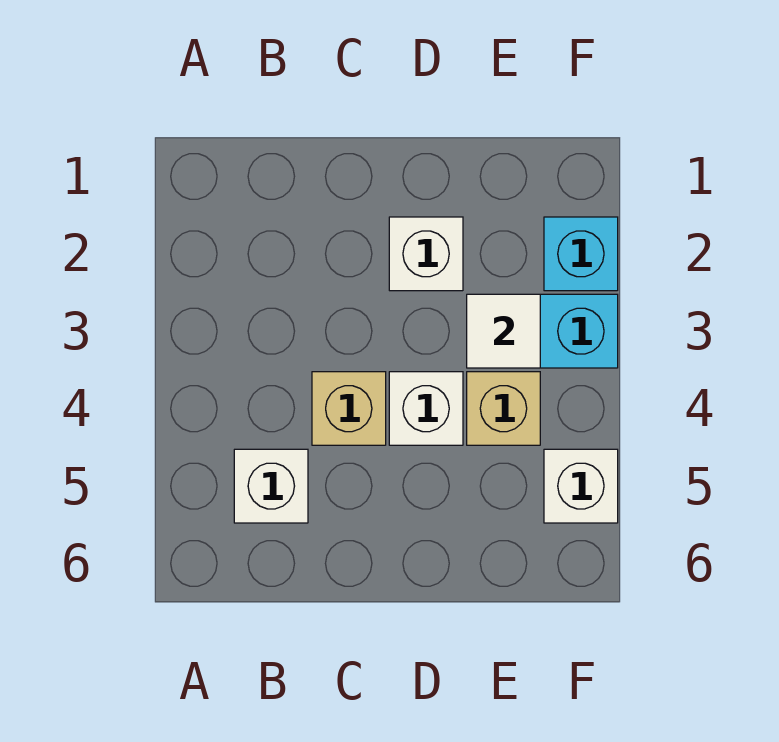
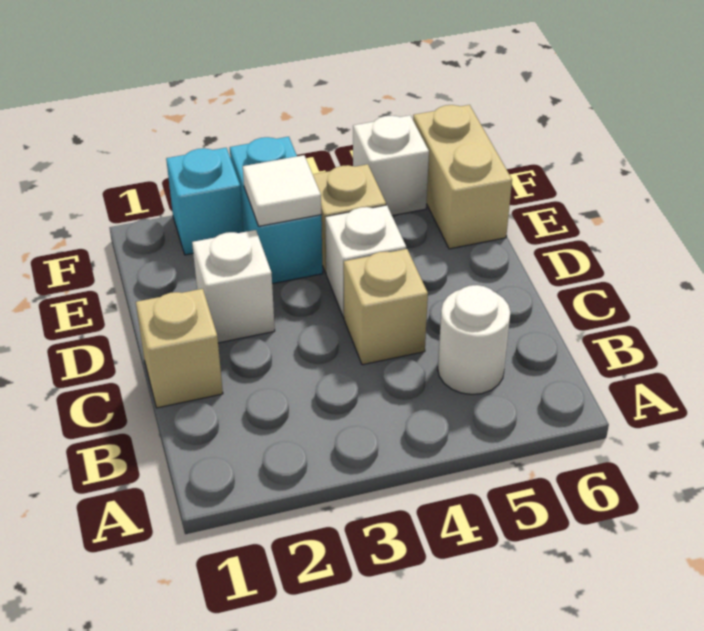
white brick B5 level 1 -> white round brick B5 level 1
none -> tan brick C1 level 1
none -> tan brick E6:F6 level 1

